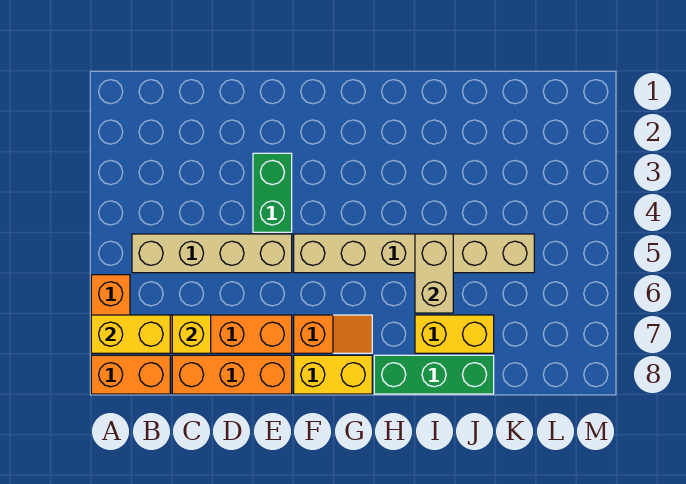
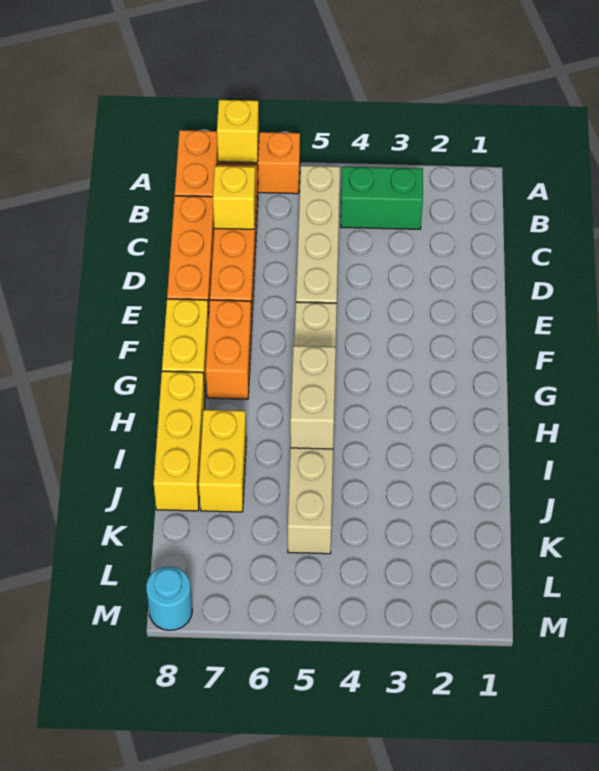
yellow brick A7:B7 level 2 -> yellow brick A7 level 2
green brick E3:E4 level 1 -> green brick B3:B4 level 1
orange slope F7:G7 level 1 top F -> orange brick F7:G7 level 1
green brick H8:J8 level 1 -> yellow brick H8:J8 level 1
tan brick I5:I6 level 2 -> tan brick H5:I5 level 2
none -> cyan round brick M8 level 1

